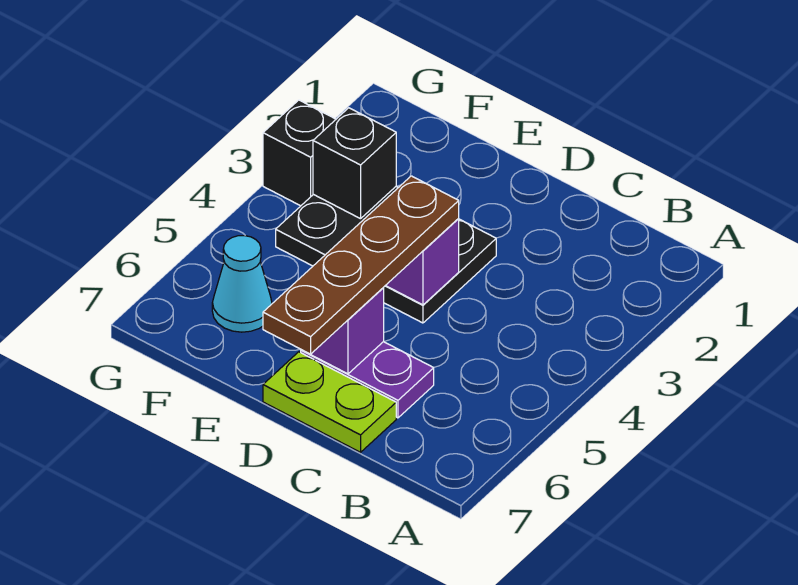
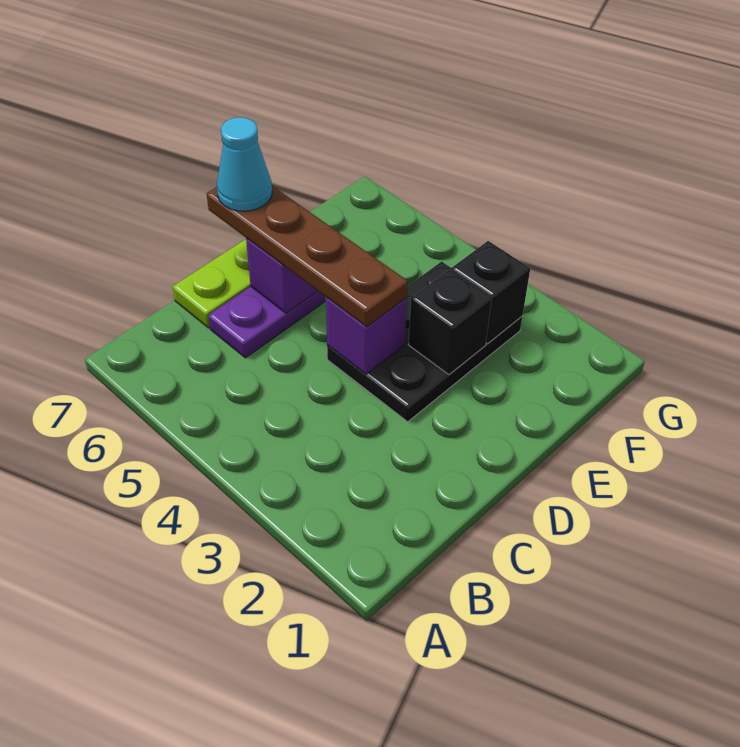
cyan cone F6 level 1 -> cyan cone D7 level 4
black brick G3 level 1 -> black brick E3 level 2

